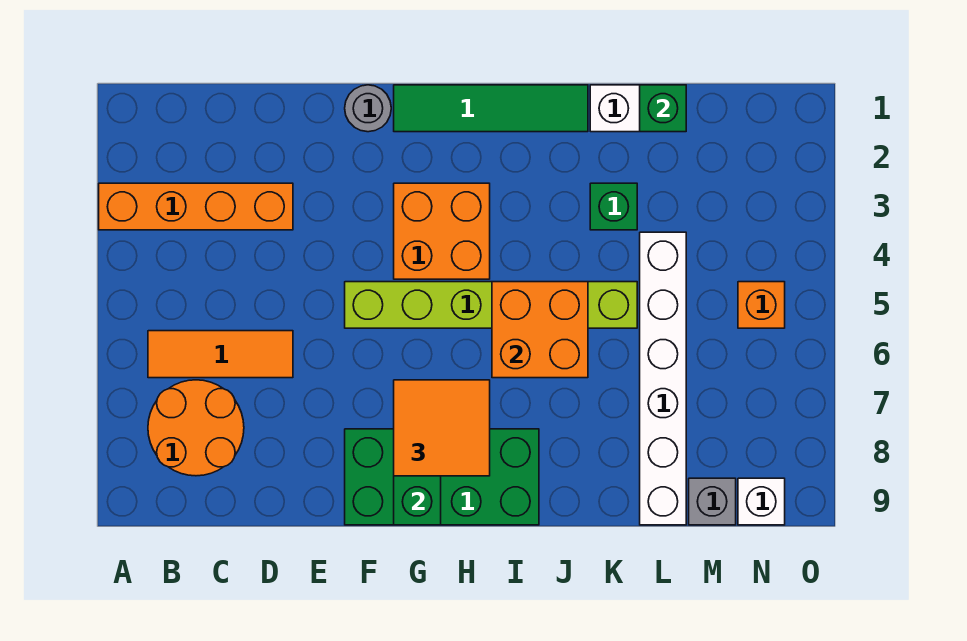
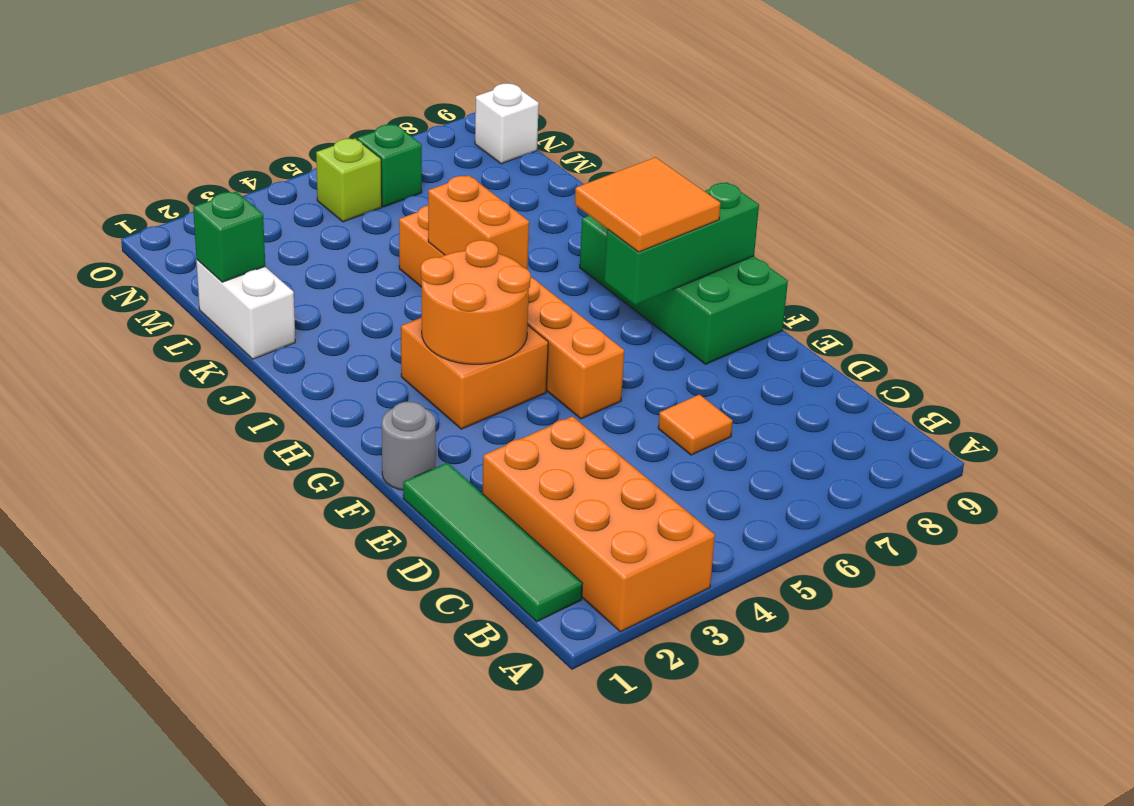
orange brick A3:D3 level 1 -> orange brick A2:D3 level 1
orange tile B6:D6 level 1 -> orange tile D6 level 1
orange round brick B7:C8 level 1 -> orange round brick G3:H4 level 2
lime brick F5:K5 level 1 -> orange brick F5:K5 level 1
green tile G1:J1 level 1 -> green tile B1:E1 level 1
orange brick I5:J6 level 2 -> orange brick I5:J5 level 2
green brick K3 level 1 -> green brick N6 level 1
white brick L4:L9 level 1 -> none
grey brick M9 level 1 -> none
orange brick N5 level 1 -> lime brick N5 level 1

